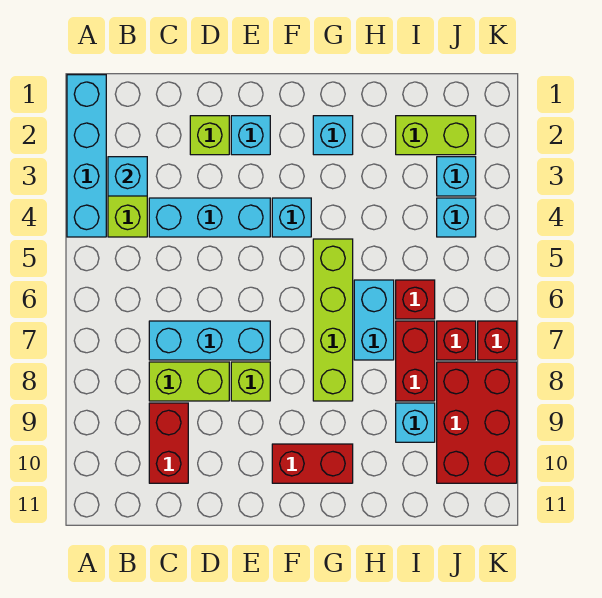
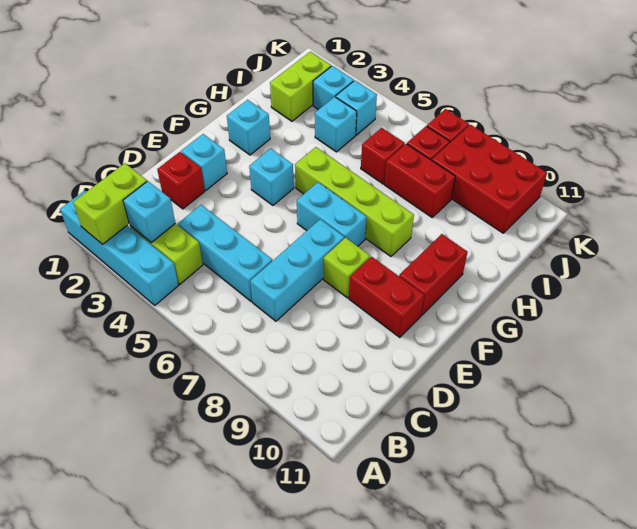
cyan brick C4:E4 level 1 -> cyan brick C4:C6 level 1
lime brick C8:D8 level 1 -> lime brick A2:B2 level 2
red brick C9:C10 level 1 -> red brick E9:E10 level 1
lime brick D2 level 1 -> red brick D2 level 1
cyan brick H6:H7 level 1 -> cyan brick F6:F7 level 1
cyan brick I9 level 1 -> cyan brick I4 level 1

